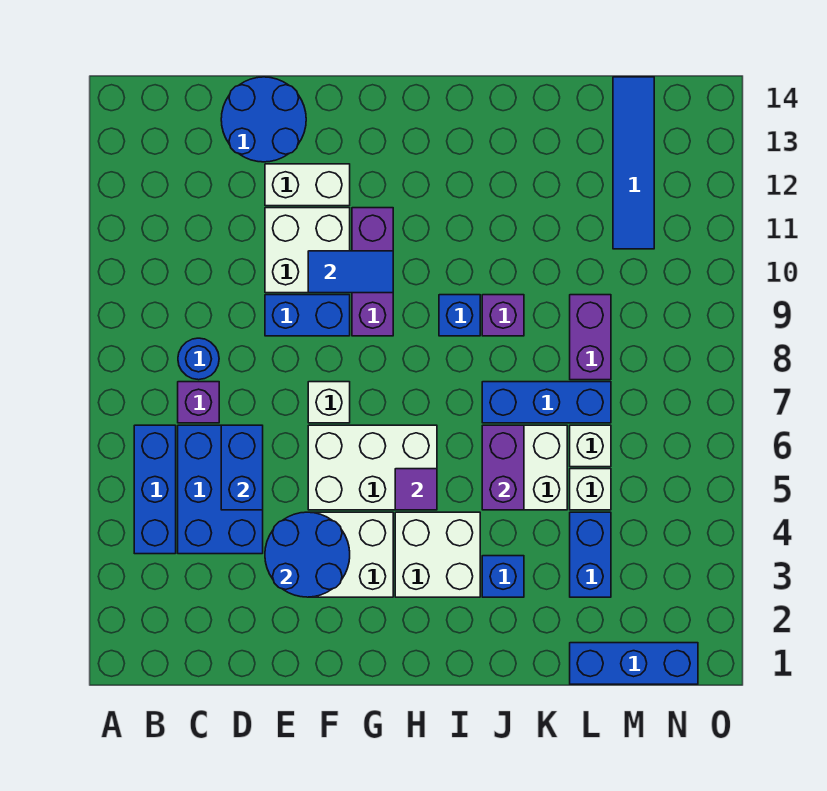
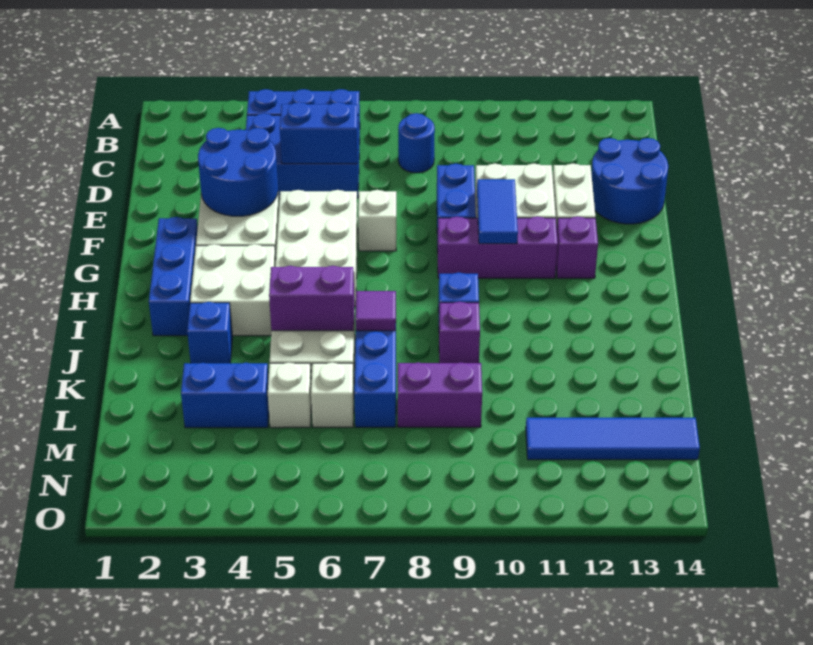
purple brick C7 level 1 -> purple brick G12 level 1
purple tile H5 level 2 -> purple tile J7 level 2
blue brick L1:N1 level 1 -> blue brick G2:I2 level 1

